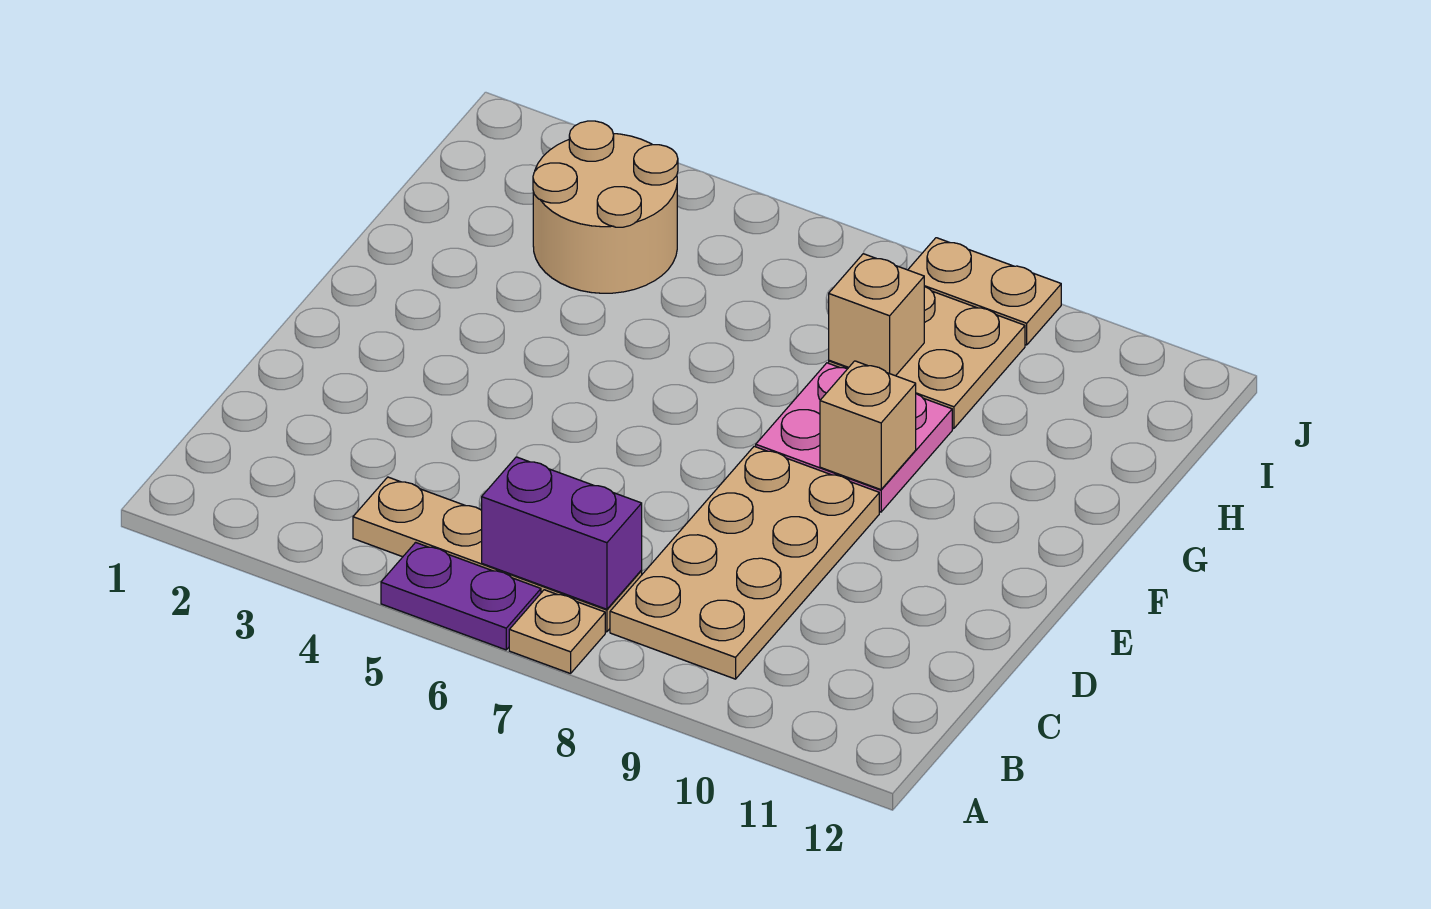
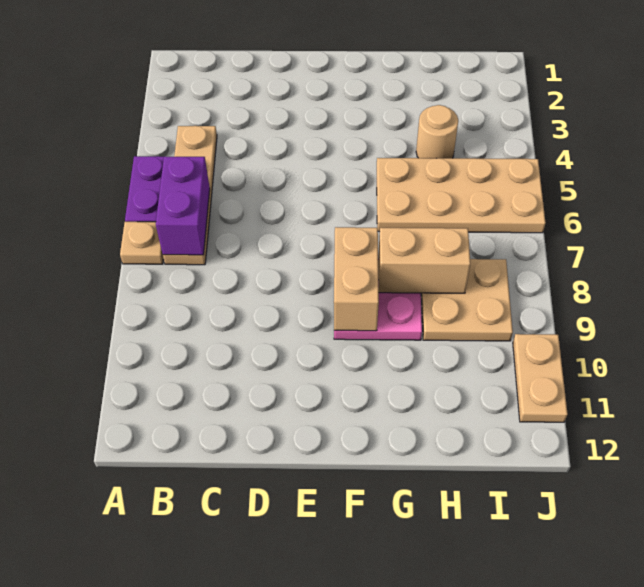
tan plate B8:E9 level 1 -> tan plate G5:J6 level 1
tan brick F9 level 2 -> tan brick F8:F9 level 2
tan round brick H3:I4 level 1 -> tan round brick H4 level 1
tan brick H8 level 2 -> tan brick G8:H8 level 2
tan plate J8:J9 level 1 -> tan plate J10:J11 level 1

